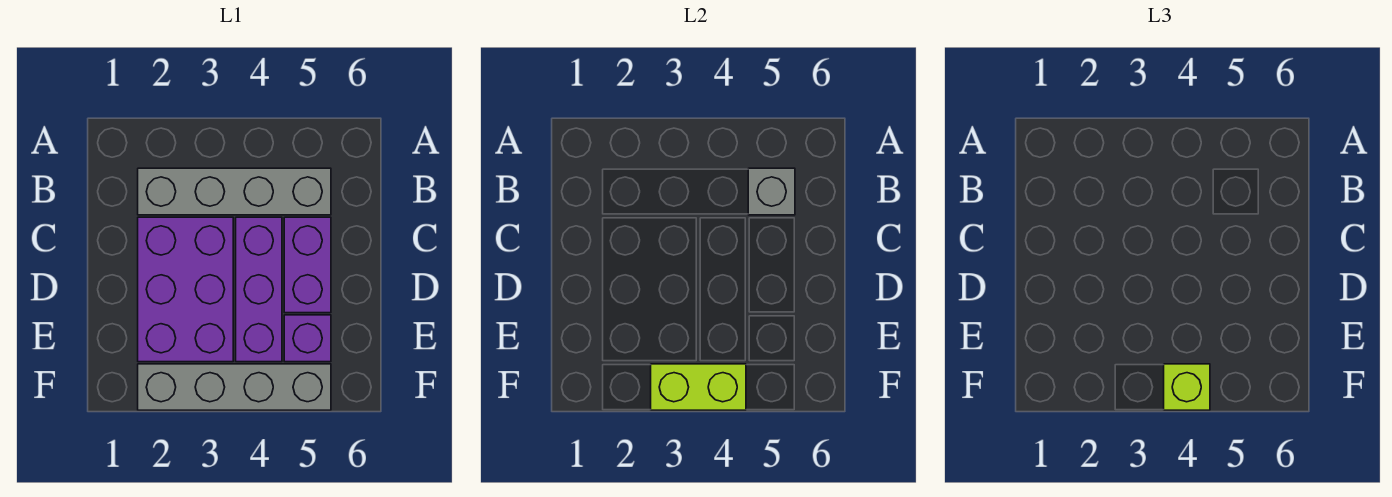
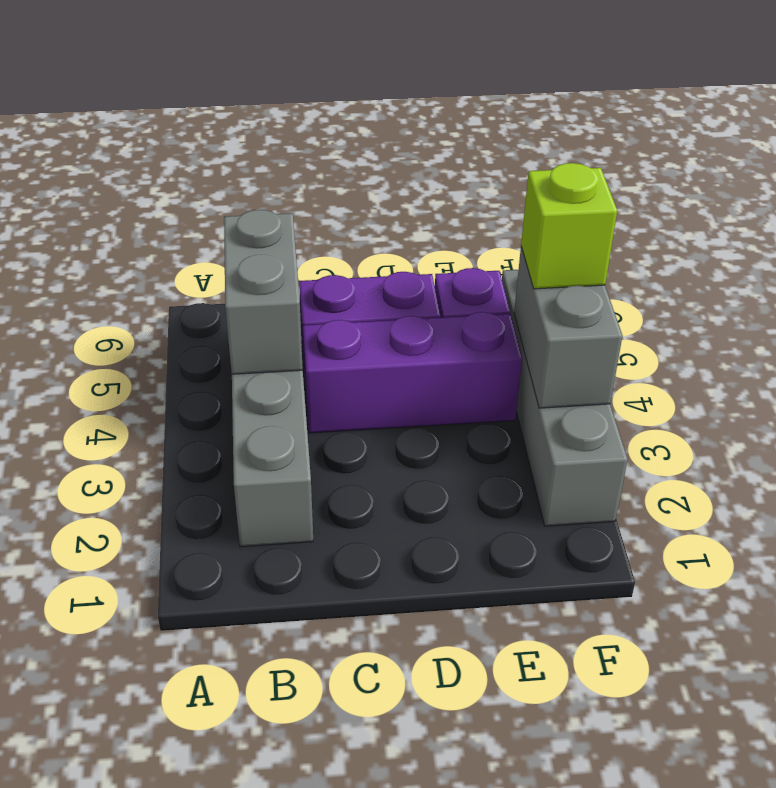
grey brick B5 level 2 -> grey brick B4:B5 level 2
purple brick C2:E3 level 1 -> none
lime brick F3:F4 level 2 -> grey brick F3:F4 level 2

